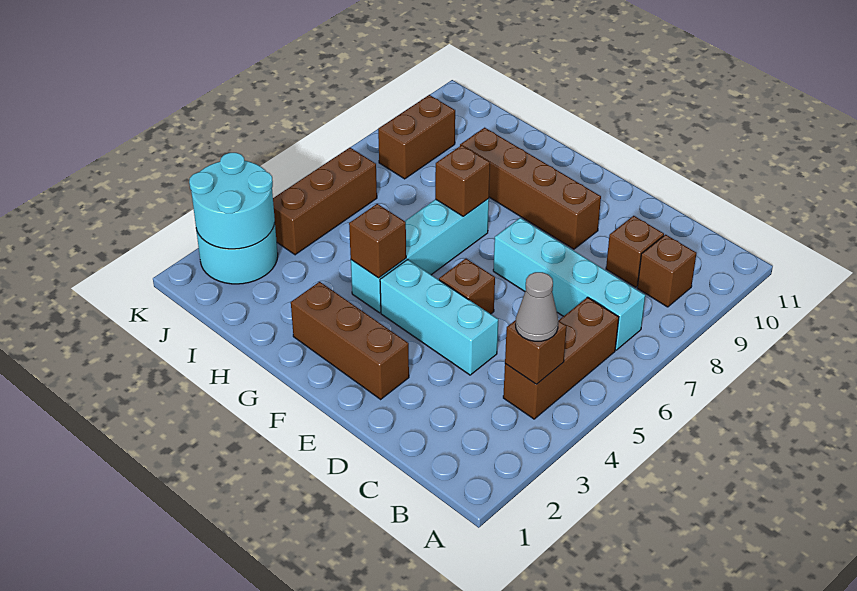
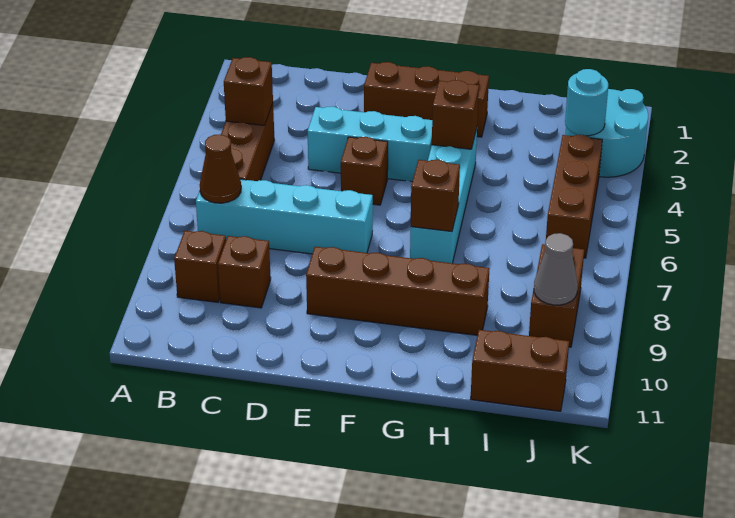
grey cone B4 level 3 -> grey cone J9 level 2
none -> brown cone B7 level 2
none -> brown brick I11:J11 level 1
cyan round brick J2:K3 level 2 -> cyan round brick J3 level 2

